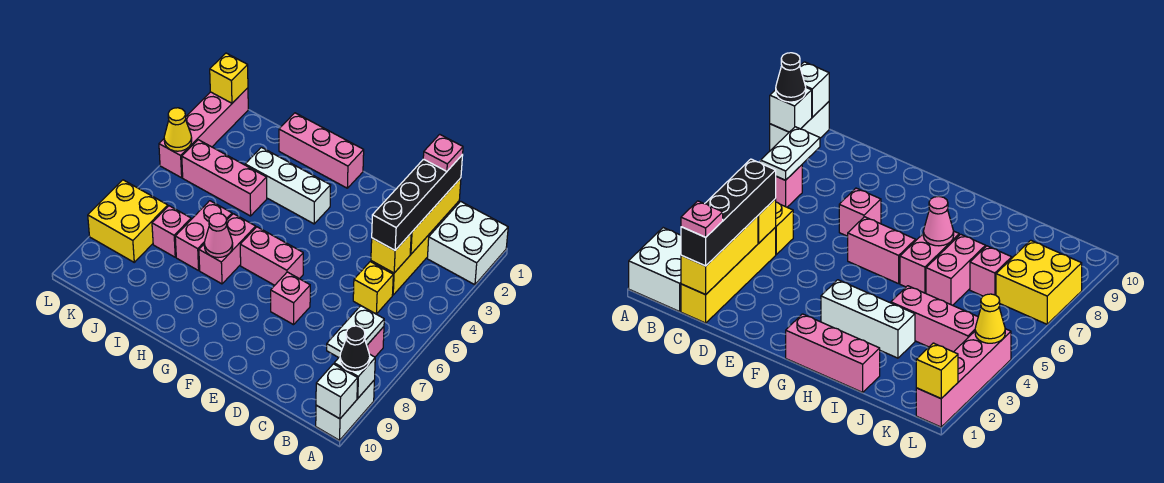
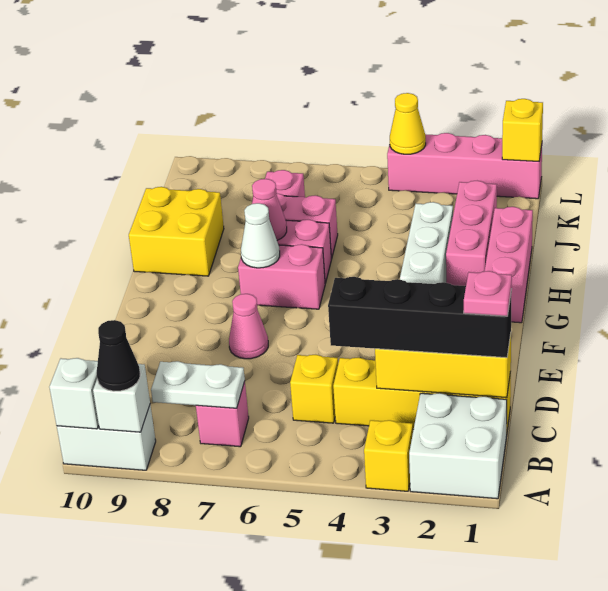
yellow brick C4 level 2 -> yellow brick A3 level 1
pink brick E7 level 1 -> pink cone E7 level 1
pink brick F6:G6 level 1 -> pink brick G6:G7 level 1
none -> white cone G7 level 2
pink brick I4:K4 level 1 -> pink brick H2:J2 level 1
yellow brick K7:L8 level 1 -> yellow brick H9:I10 level 1

